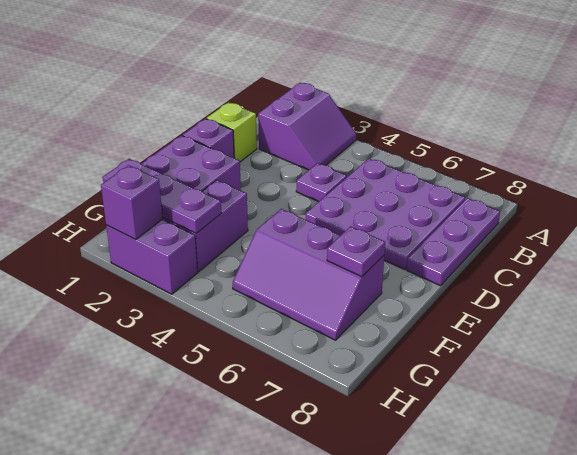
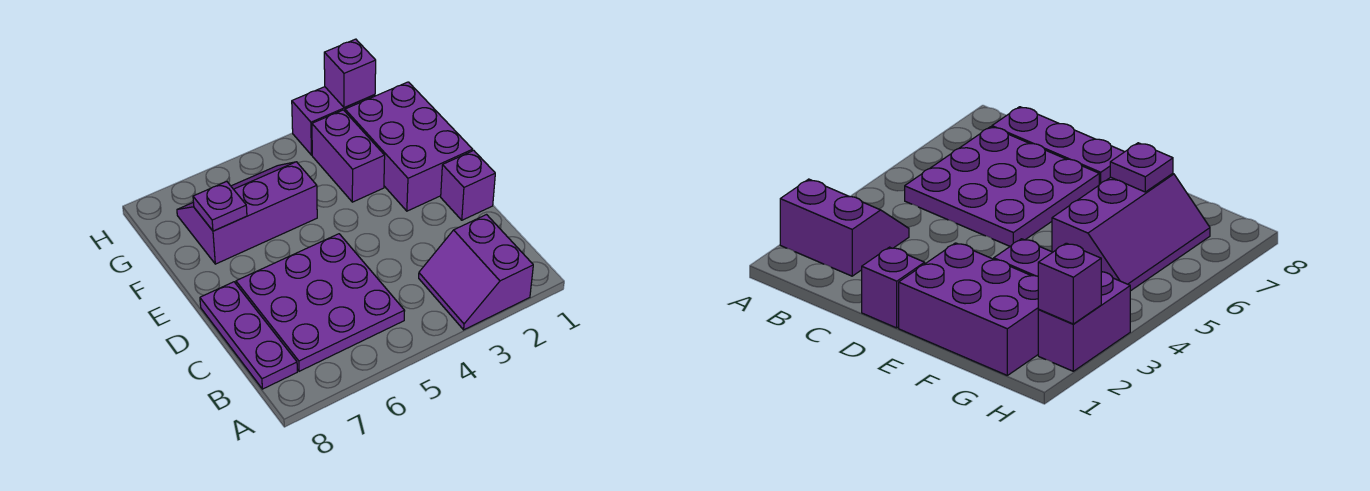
lime brick C1 level 1 -> none
purple plate C4 level 1 -> none
purple plate G1:G3 level 2 -> none

